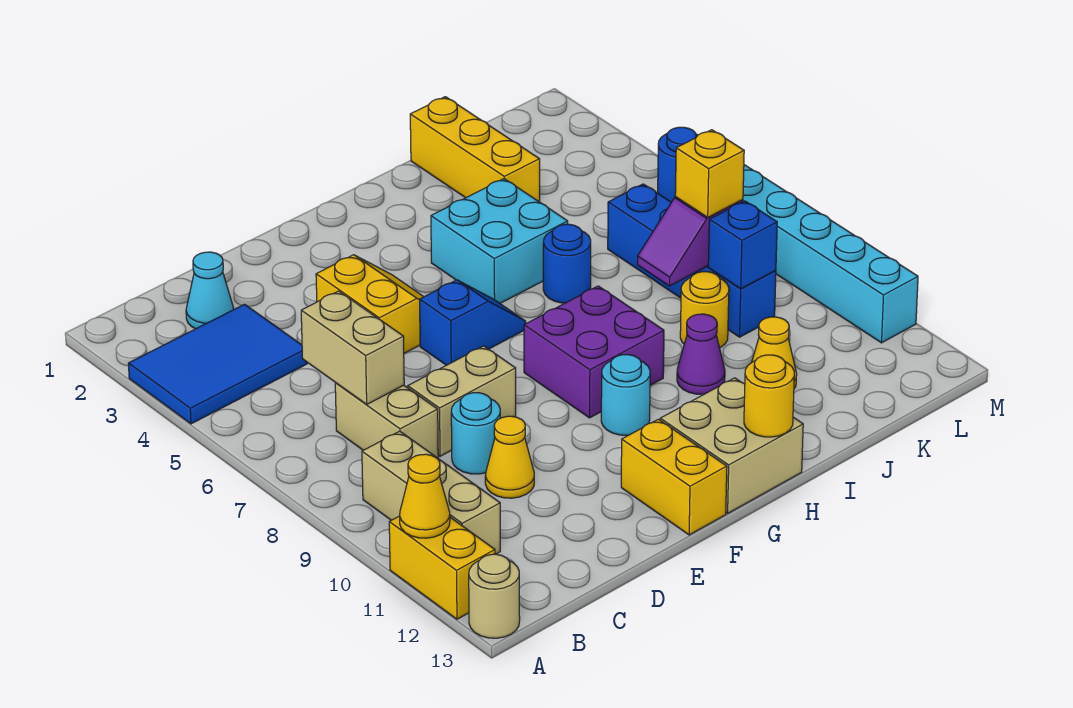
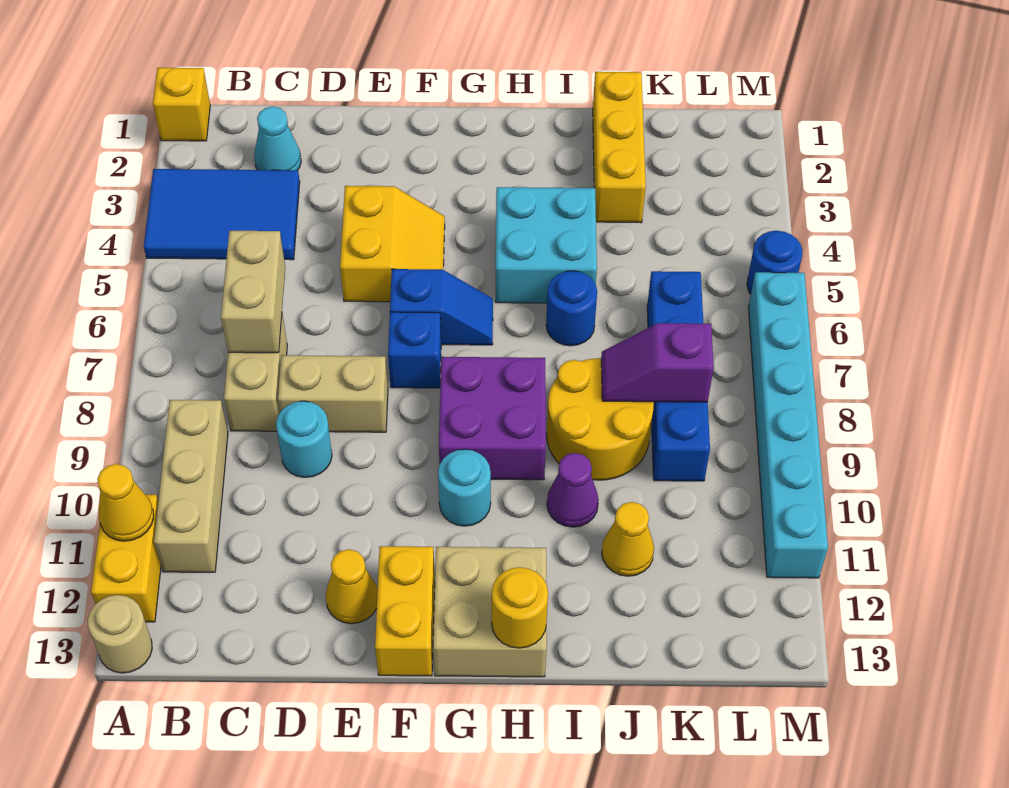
yellow cone D10 level 1 -> yellow cone E12 level 1
yellow round brick J9 level 1 -> yellow round brick I8:J9 level 1
yellow brick K8 level 3 -> yellow brick A1 level 1
blue brick K9 level 2 -> blue brick F7 level 1

